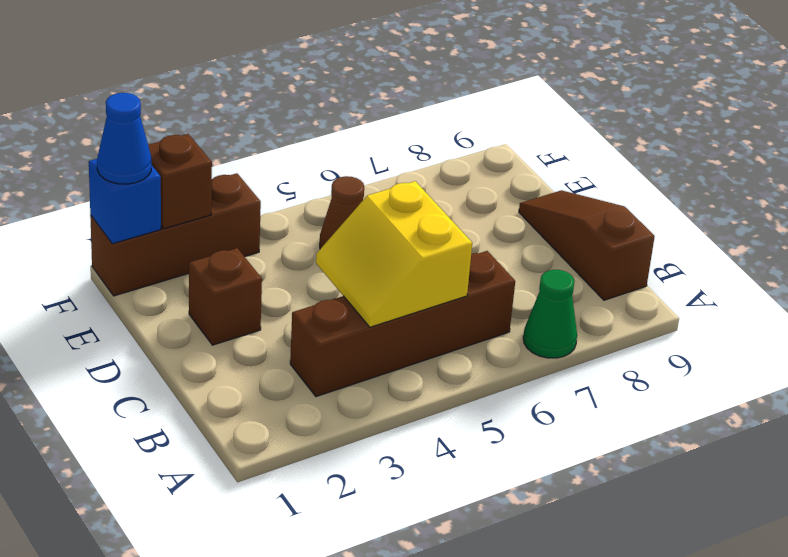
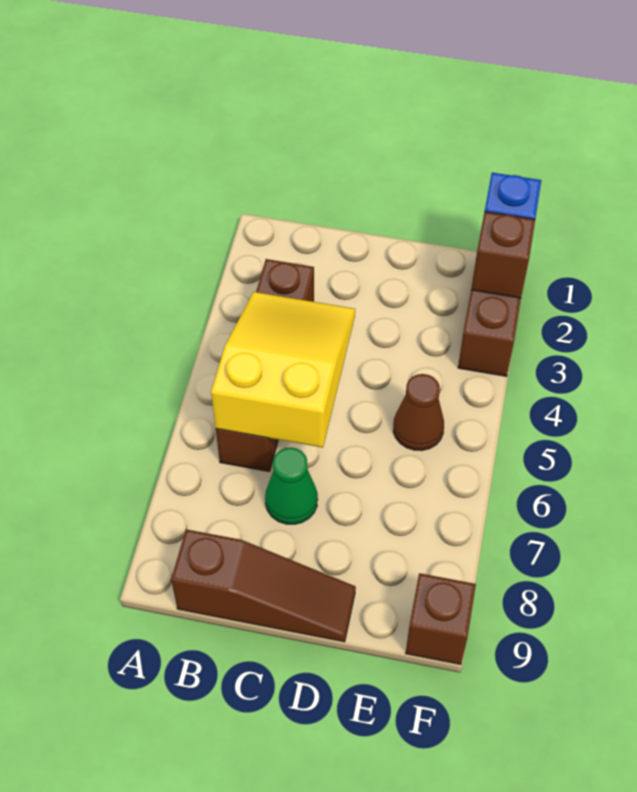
green cone A7 level 1 -> green cone C7 level 1
yellow slope B4:C5 level 2 top 5 -> yellow slope B4:C6 level 2 top 6
brown brick D2 level 1 -> brown brick F9 level 1
blue cone F1 level 3 -> none

